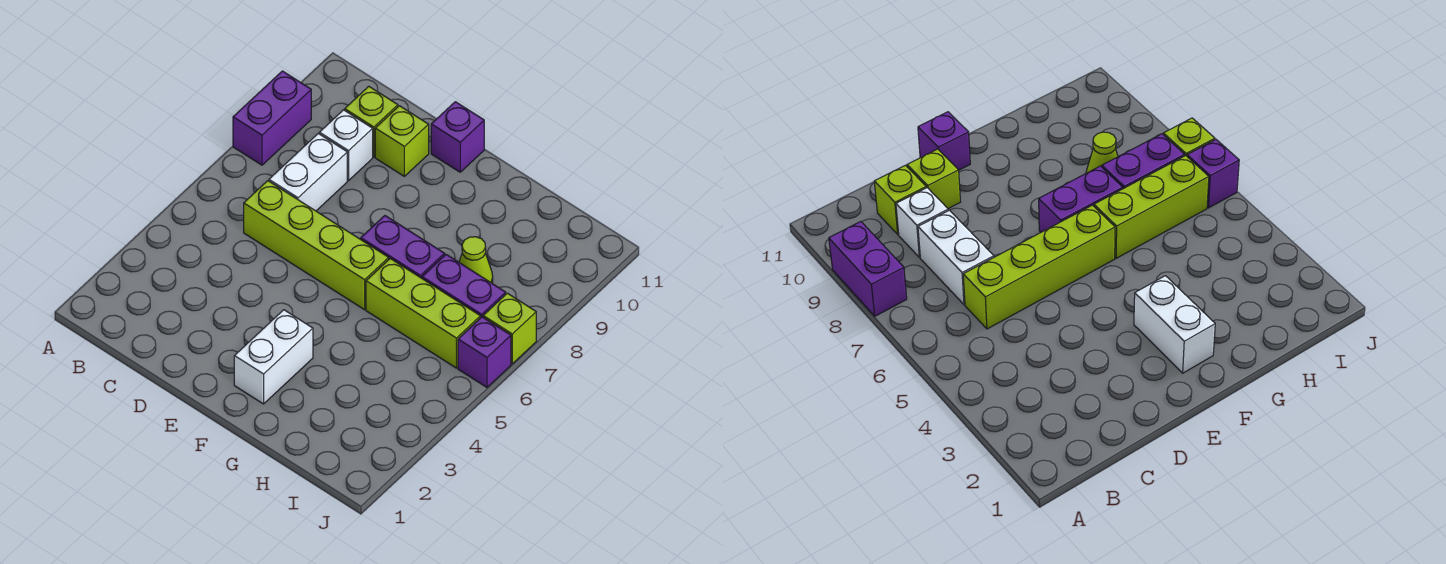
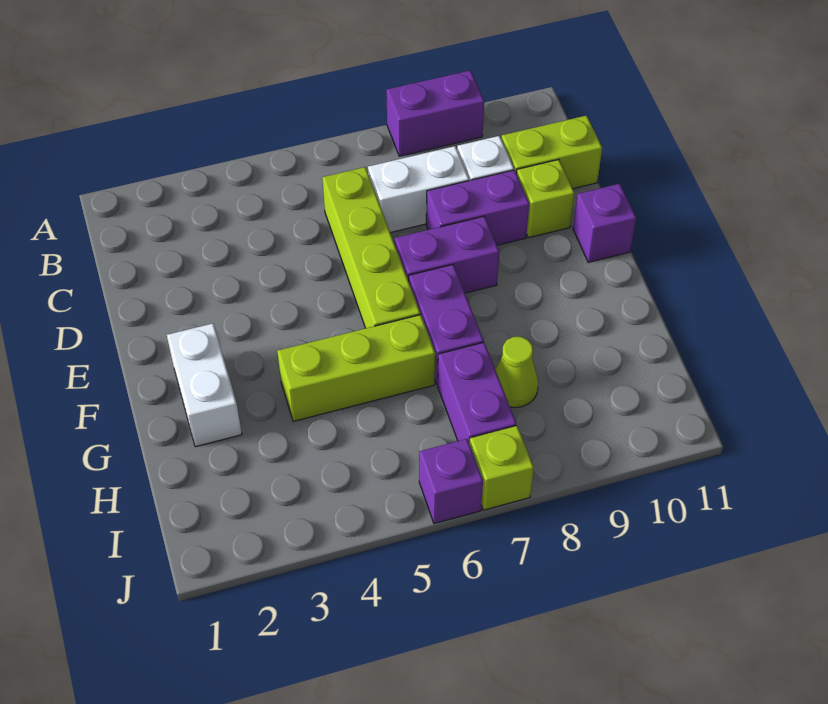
lime brick C10 level 1 -> lime brick C10:C11 level 1
none -> purple brick D8:D9 level 1
none -> purple brick E7:E8 level 1
white brick F2:F3 level 1 -> white brick F2:G2 level 1
lime brick G6:I6 level 1 -> lime brick G4:G6 level 1

